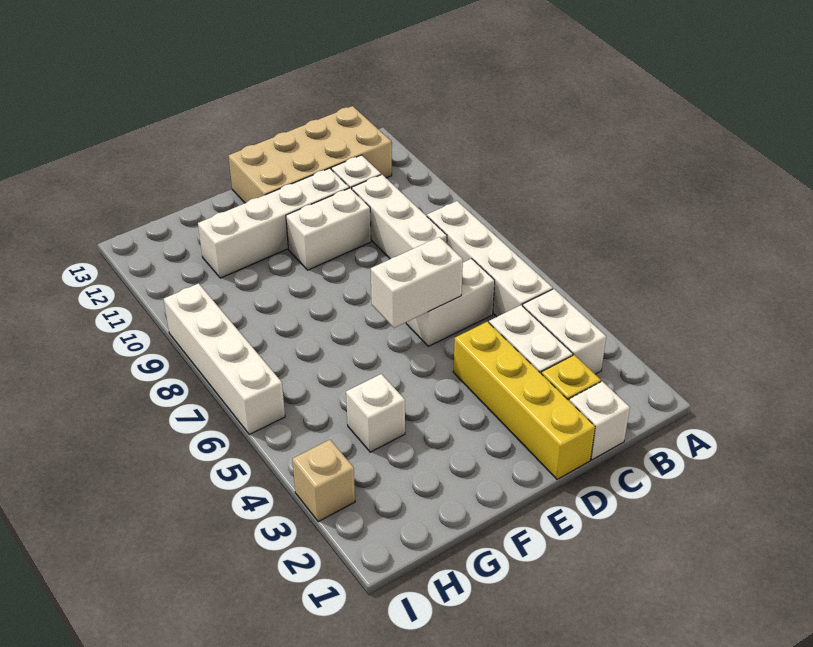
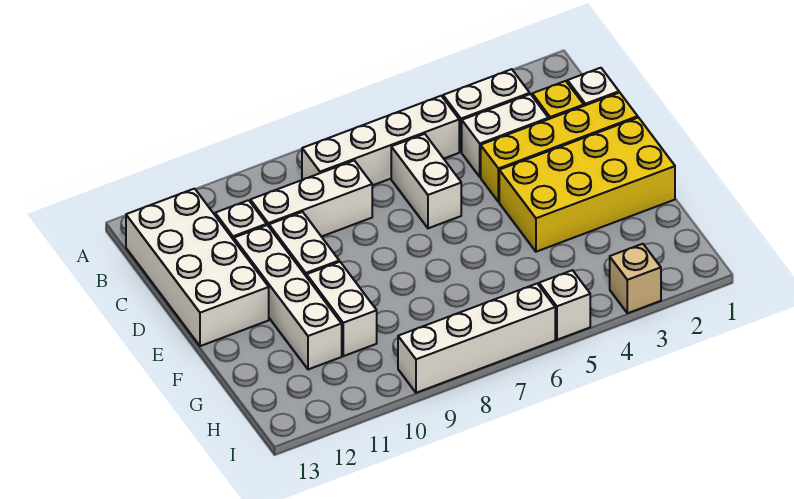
tan brick B12:E13 level 1 -> white brick B12:E13 level 1
white brick D6:E6 level 2 -> white brick F10:G10 level 1
none -> yellow brick E1:F4 level 1
white brick G4 level 1 -> white brick I5 level 1

